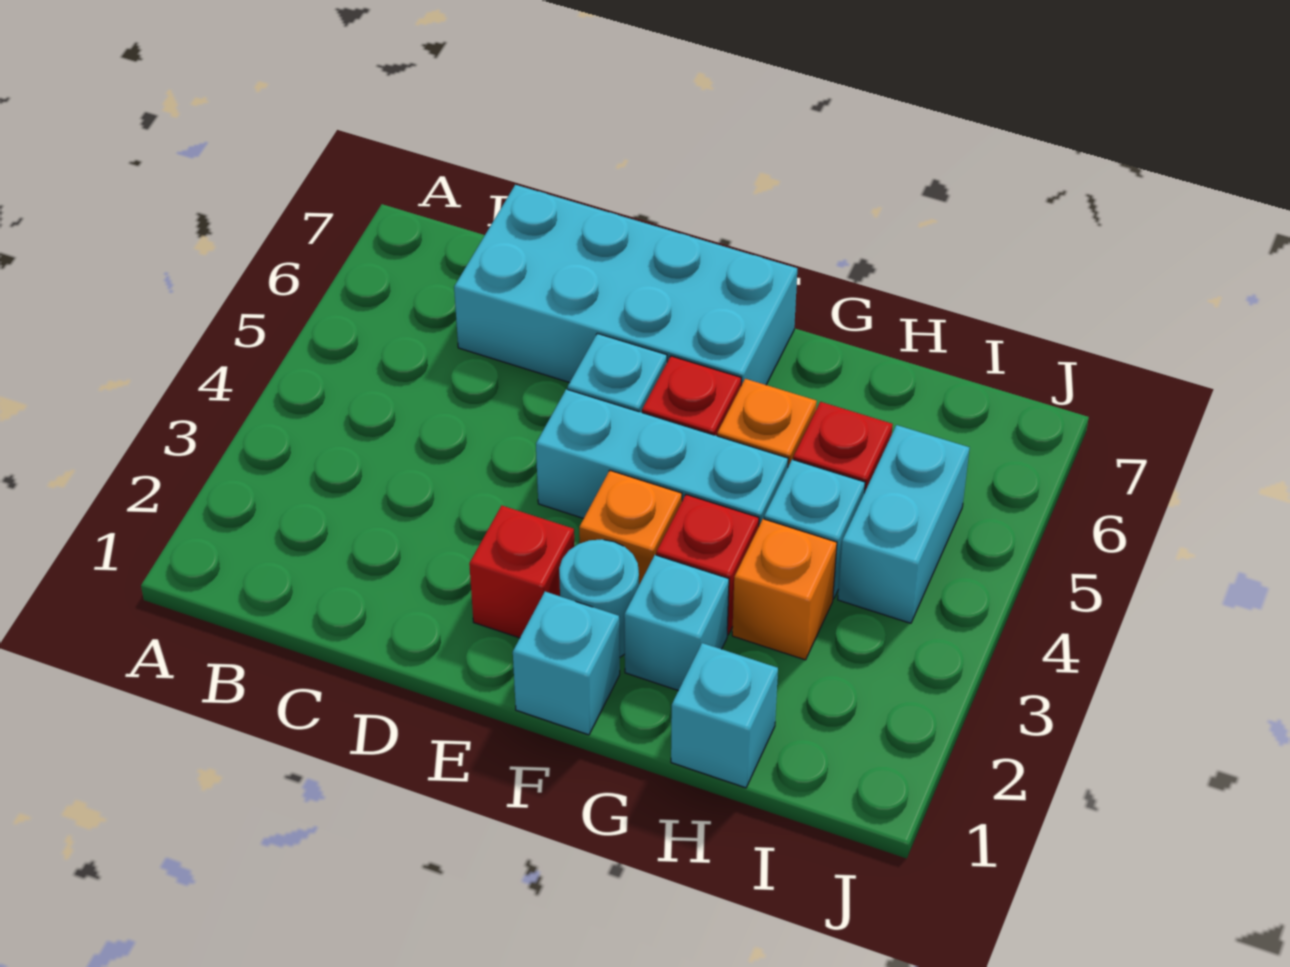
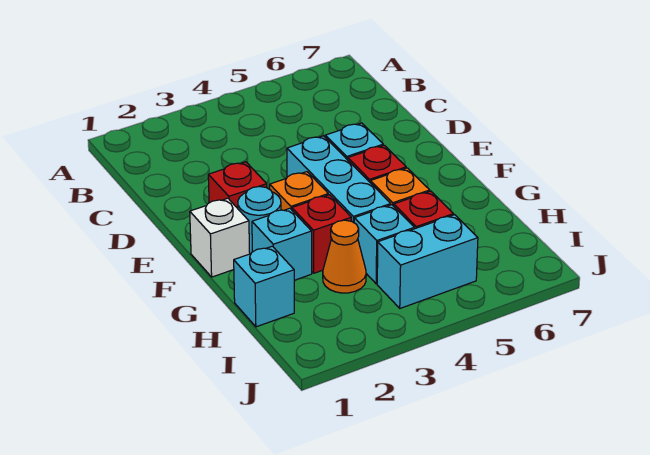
cyan brick C6:F7 level 1 -> none
cyan brick F1 level 1 -> white brick F1 level 1
orange brick H3 level 1 -> orange cone H3 level 1

